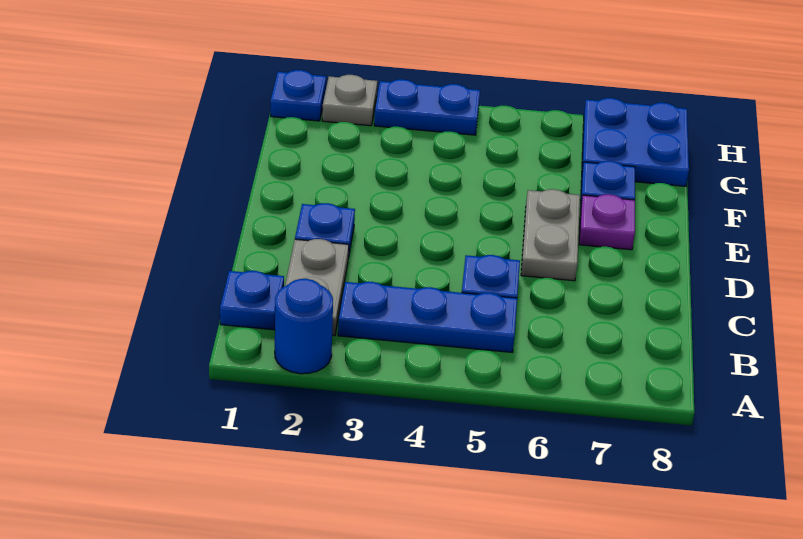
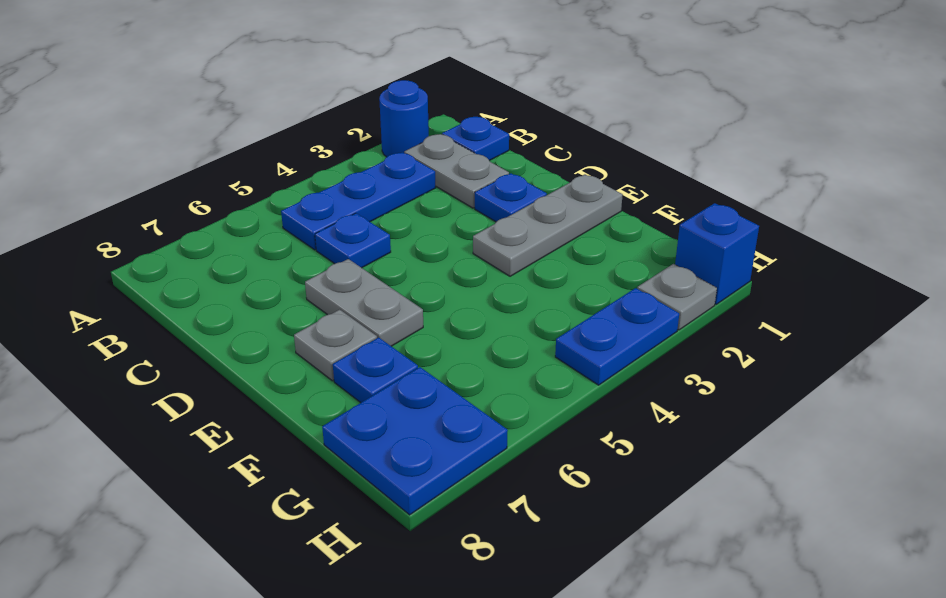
none -> grey plate E1:E3 level 1
purple plate E7 level 1 -> grey plate E7 level 1
blue plate H1 level 1 -> blue brick H1 level 1

